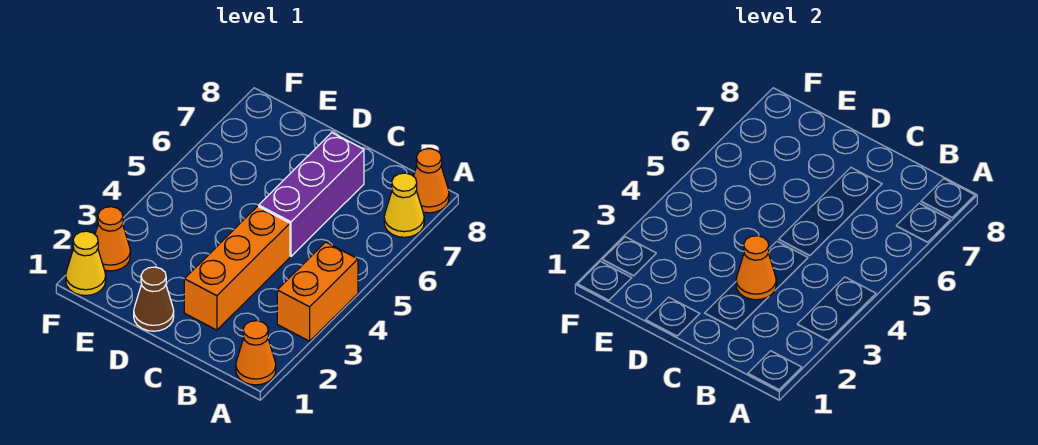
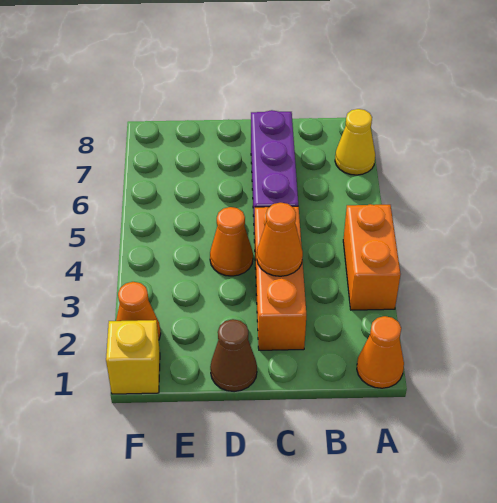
orange cone A8 level 1 -> orange cone D4 level 1
yellow cone F1 level 1 -> yellow brick F1 level 1

